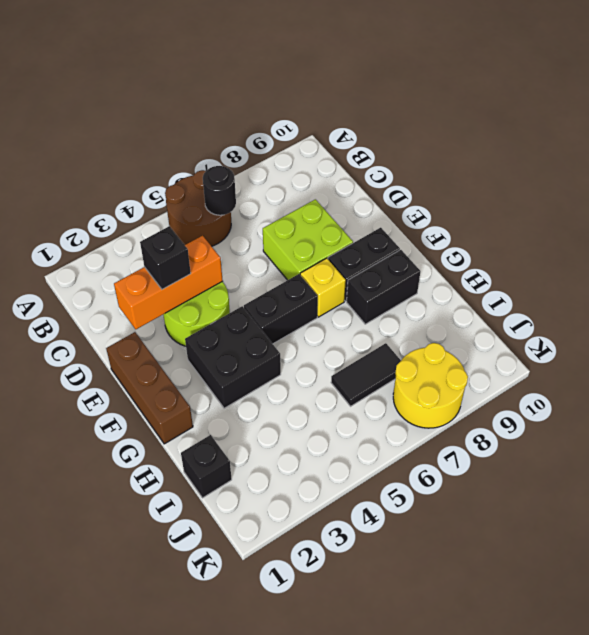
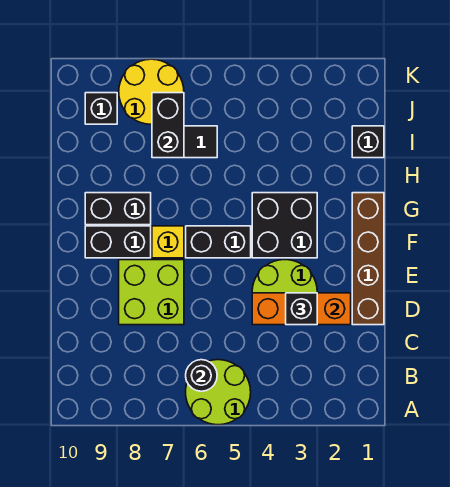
brown round brick A5:B6 level 1 -> lime round brick A5:B6 level 1
brown brick E1:G1 level 1 -> brown brick D1:G1 level 1
none -> black brick I7:J7 level 2
none -> black brick J9 level 1

